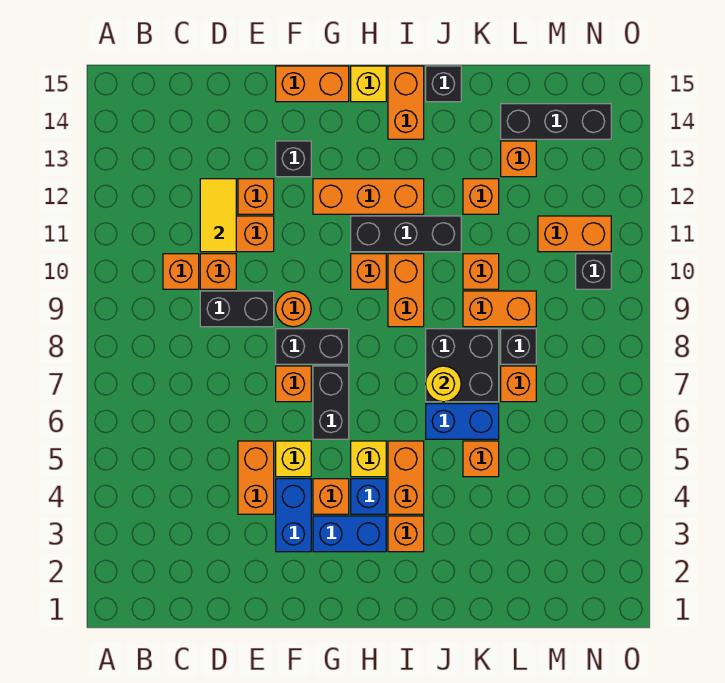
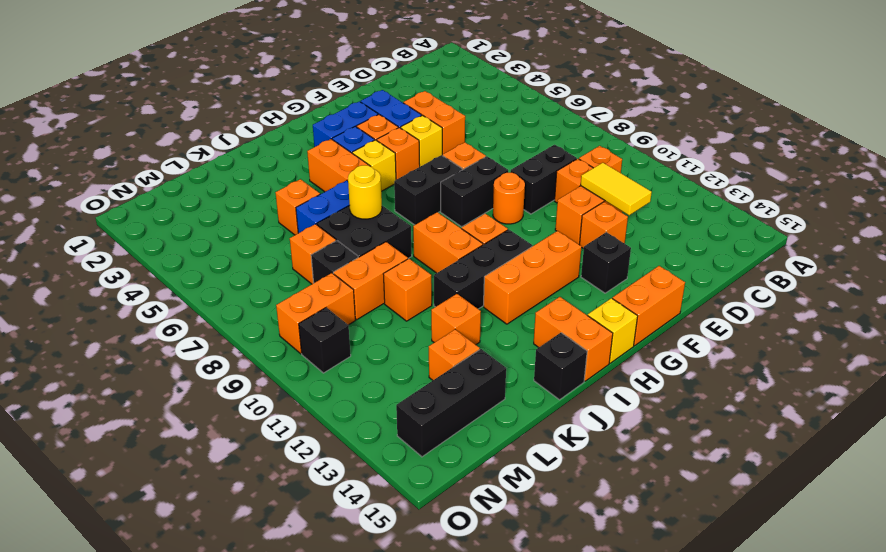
black brick G6:G7 level 1 -> black brick G7:H7 level 1
orange brick I3 level 1 -> orange brick G5 level 1
orange brick M11:N11 level 1 -> orange brick M9:N9 level 1

